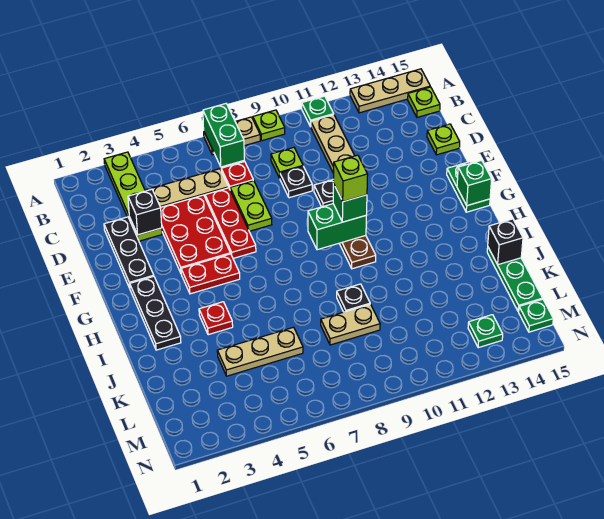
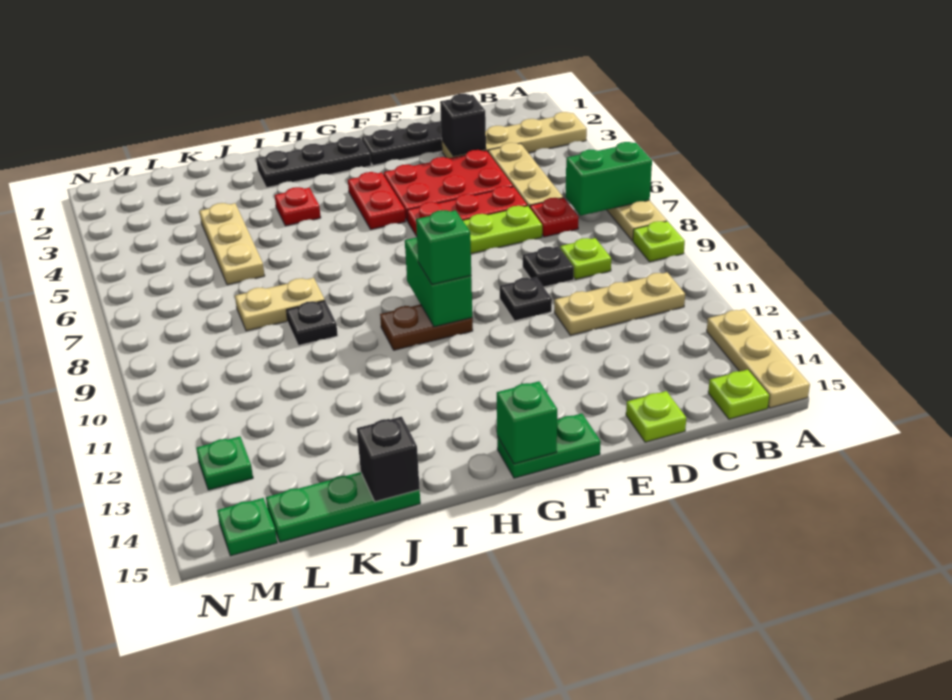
lime plate A3:D3 level 1 -> tan plate A3:D3 level 1
green plate A11 level 1 -> none
lime brick G10 level 4 -> none
tan plate K8:K9 level 1 -> tan plate J8:K8 level 1

